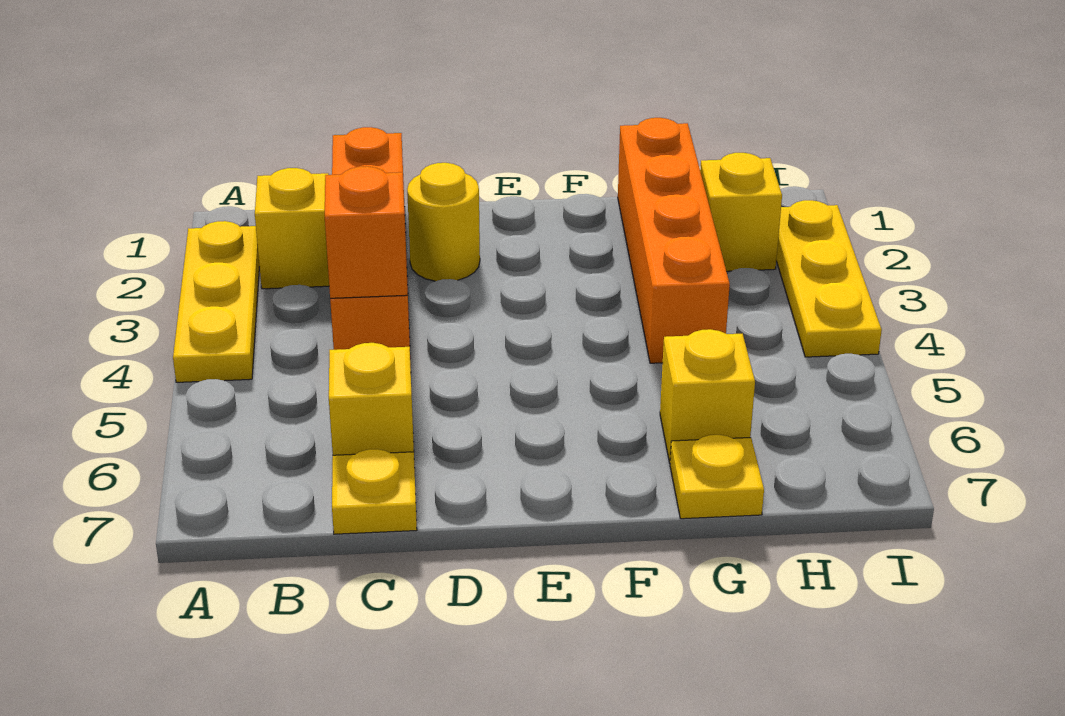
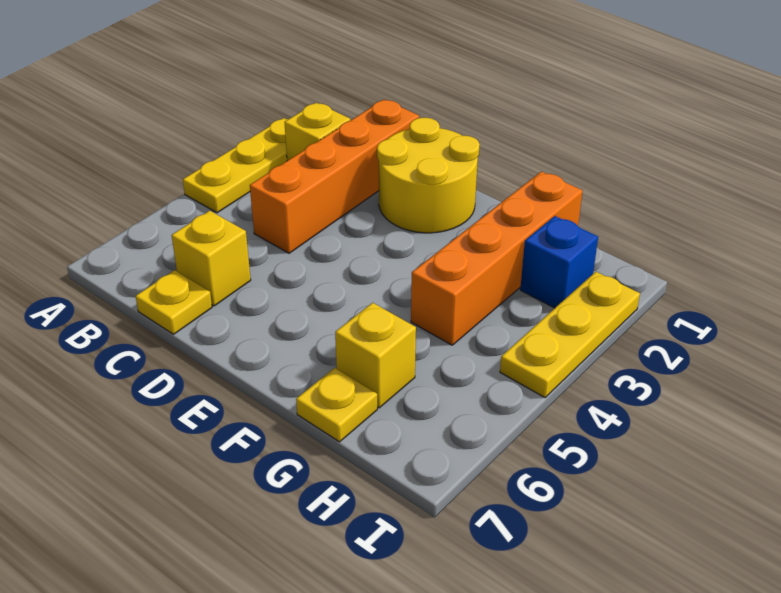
orange brick C4 level 2 -> none
yellow round brick D2 level 1 -> yellow round brick D1:E2 level 1
yellow brick H2 level 1 -> blue brick H2 level 1

